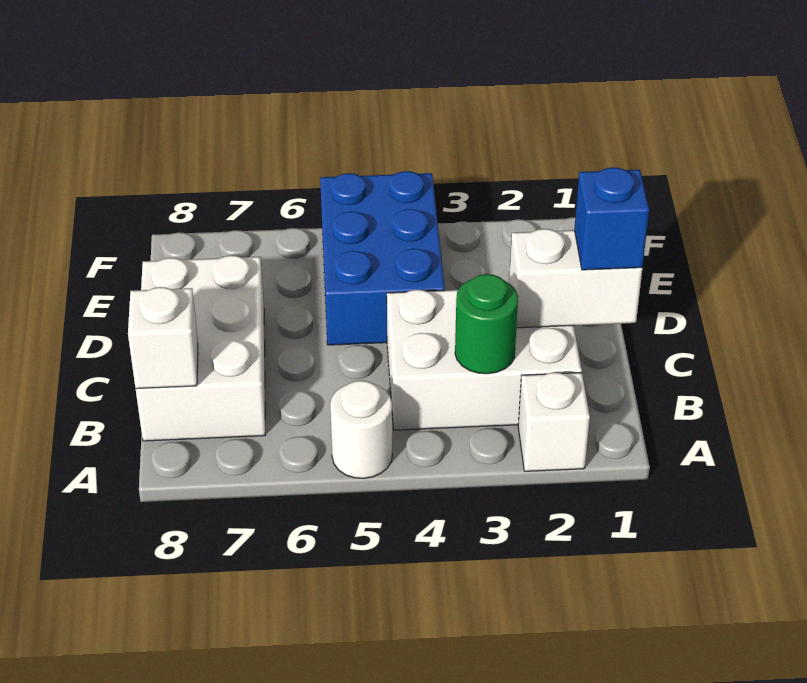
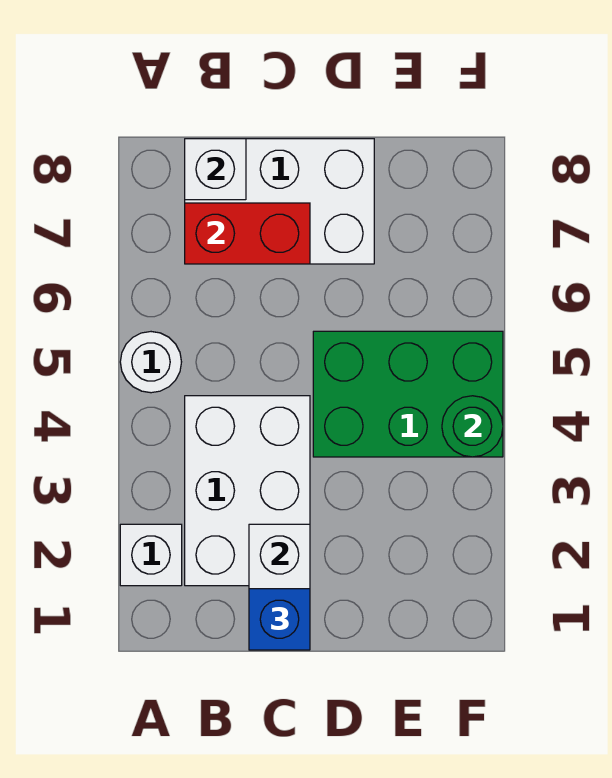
green round brick B3 level 2 -> green round brick F4 level 2
none -> red brick B7:C7 level 2
blue brick D4:F5 level 1 -> green brick D4:F5 level 1

